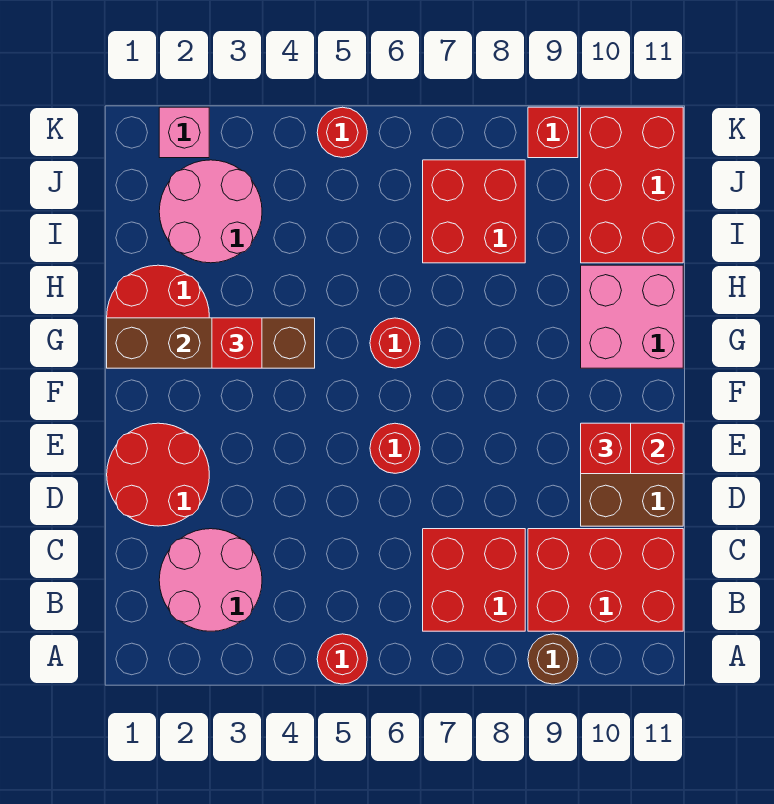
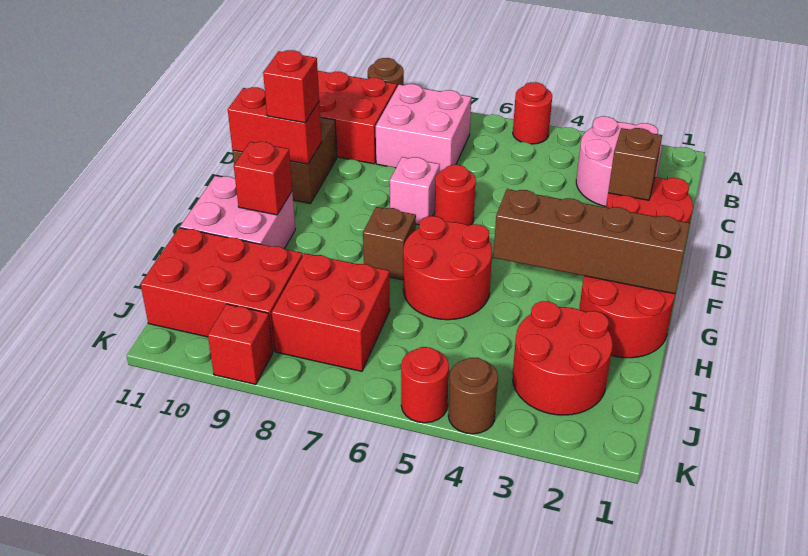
red brick B7:C8 level 1 -> pink brick B7:C8 level 1
none -> brown brick D2 level 2
red brick G3 level 3 -> red brick G10 level 2
red round brick G6 level 1 -> red round brick G5:H6 level 1
none -> brown brick G7 level 1
pink round brick I2:J3 level 1 -> red round brick I2:J3 level 1
red brick I10:K11 level 1 -> red brick I9:J11 level 1
pink brick K2 level 1 -> pink brick E7 level 1
none -> brown round brick K4 level 1

